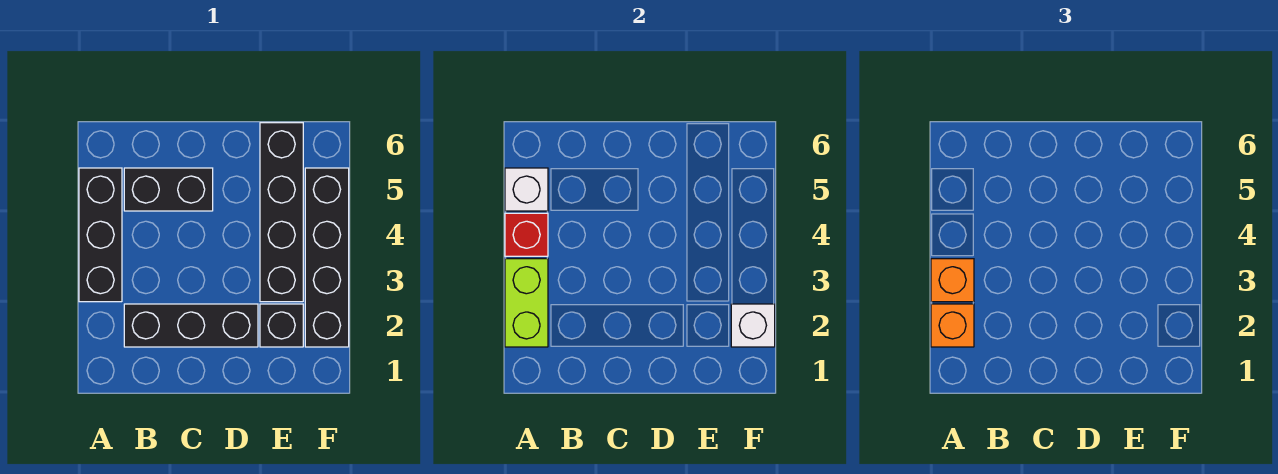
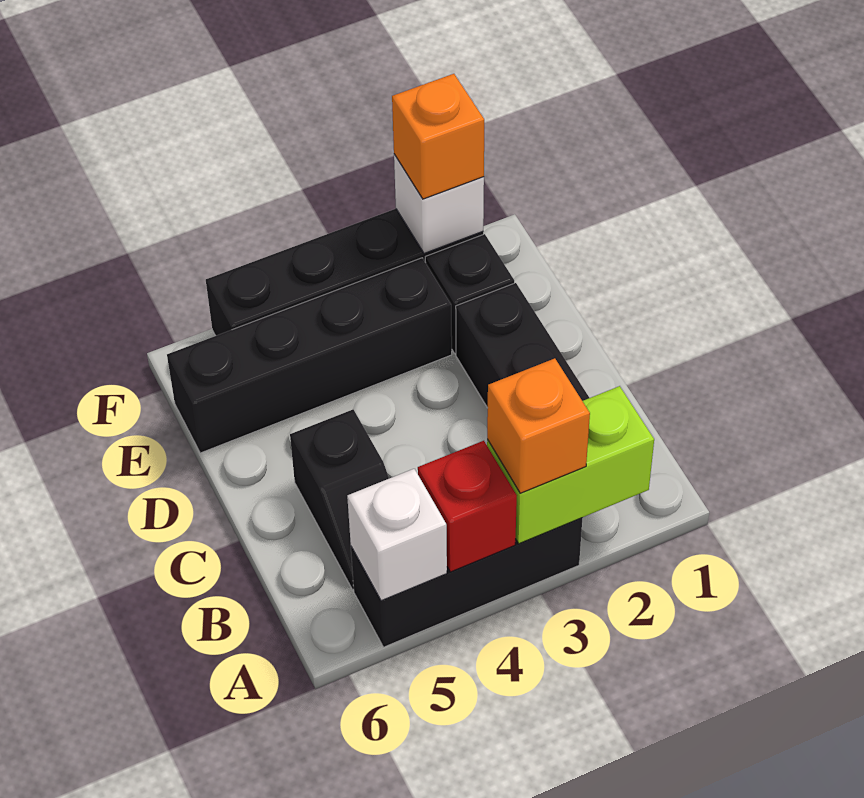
orange brick A2 level 3 -> orange brick F2 level 3
black brick B5:C5 level 1 -> black slope B5:C5 level 1 top C

